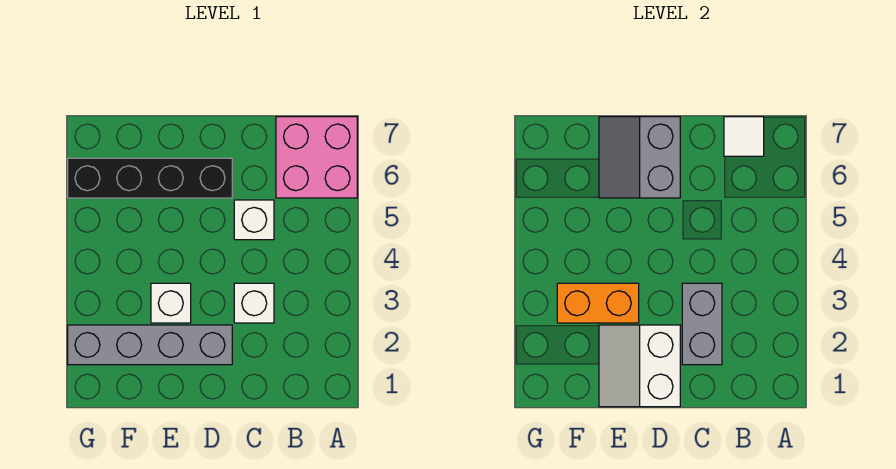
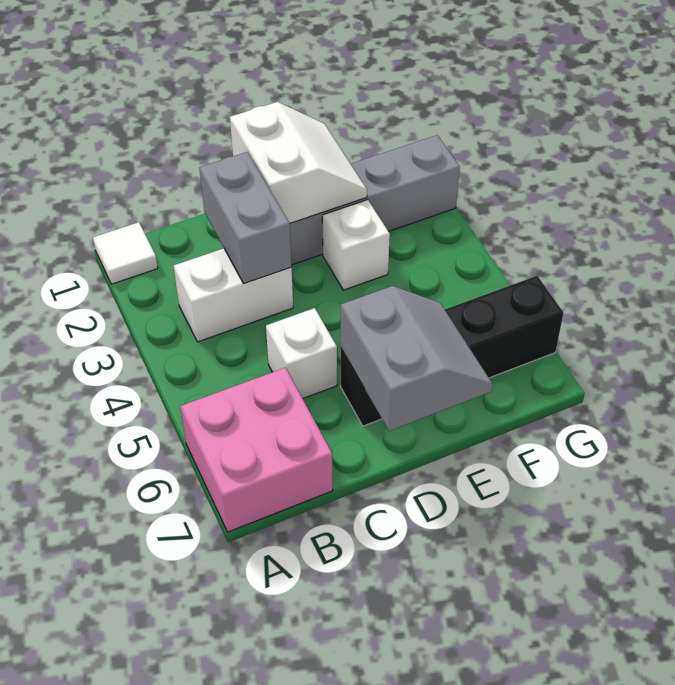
white tile B7 level 2 -> white tile A1 level 1
white brick C3 level 1 -> white brick B3:C3 level 1
orange brick E3:F3 level 2 -> none

